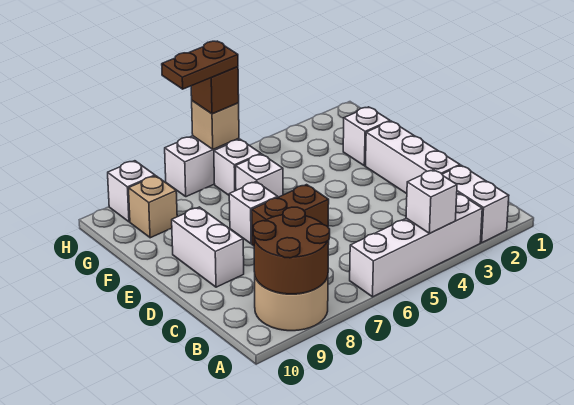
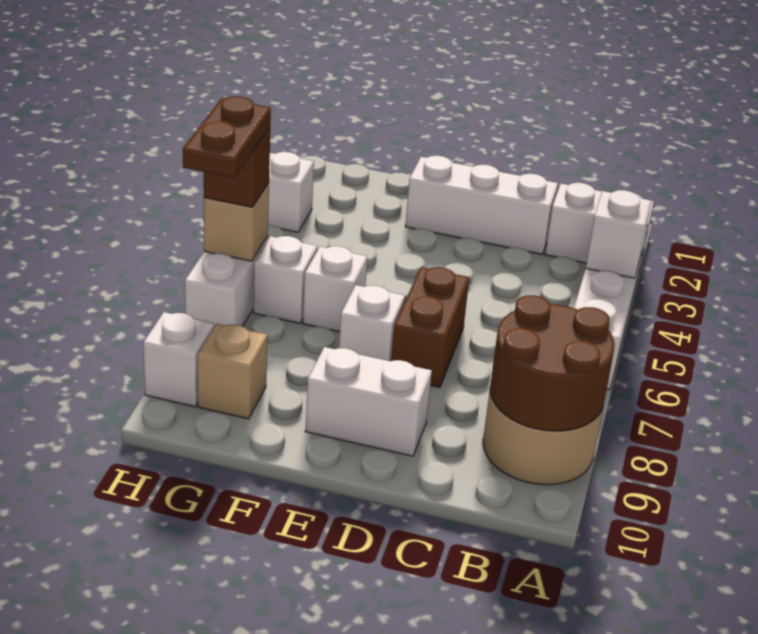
white brick F2 level 1 -> white brick H3 level 1

